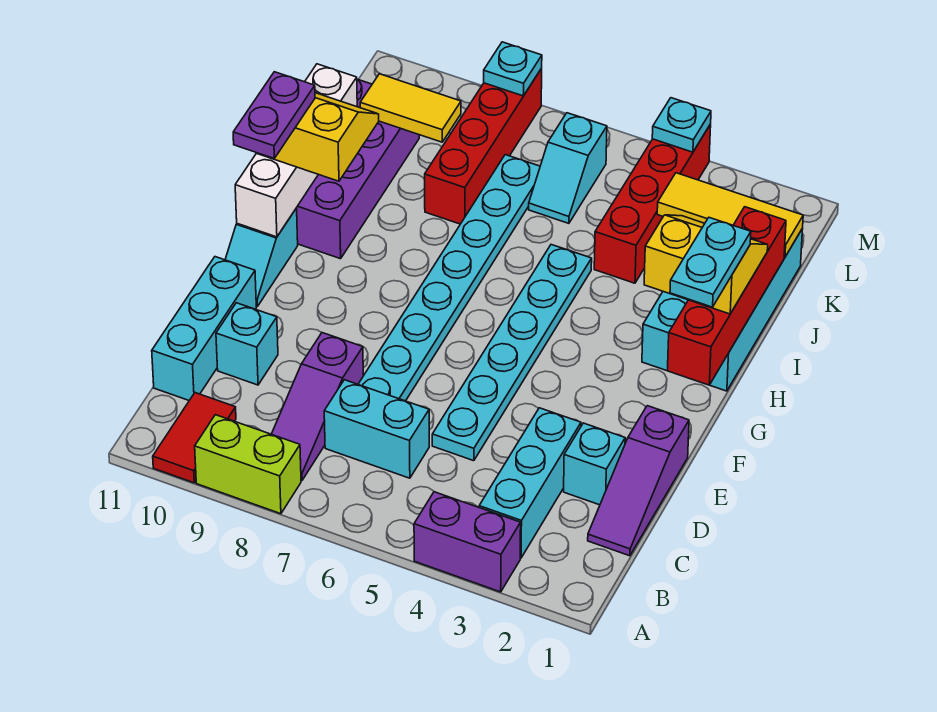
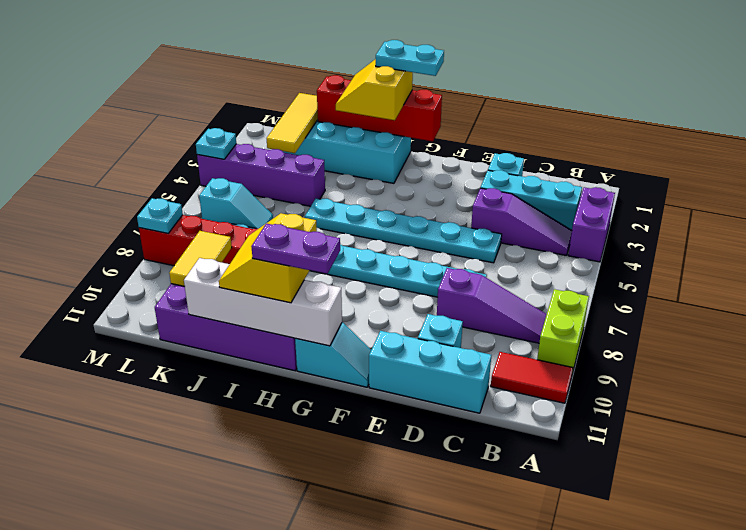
purple slope C1:E1 level 1 top E -> purple slope B4:D4 level 1 top D
cyan brick C6:C7 level 1 -> none
red brick J4:M4 level 1 -> purple brick J4:M4 level 1

